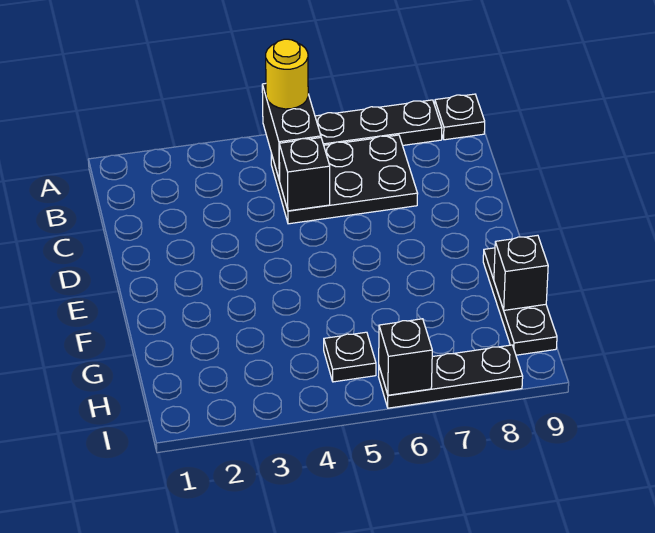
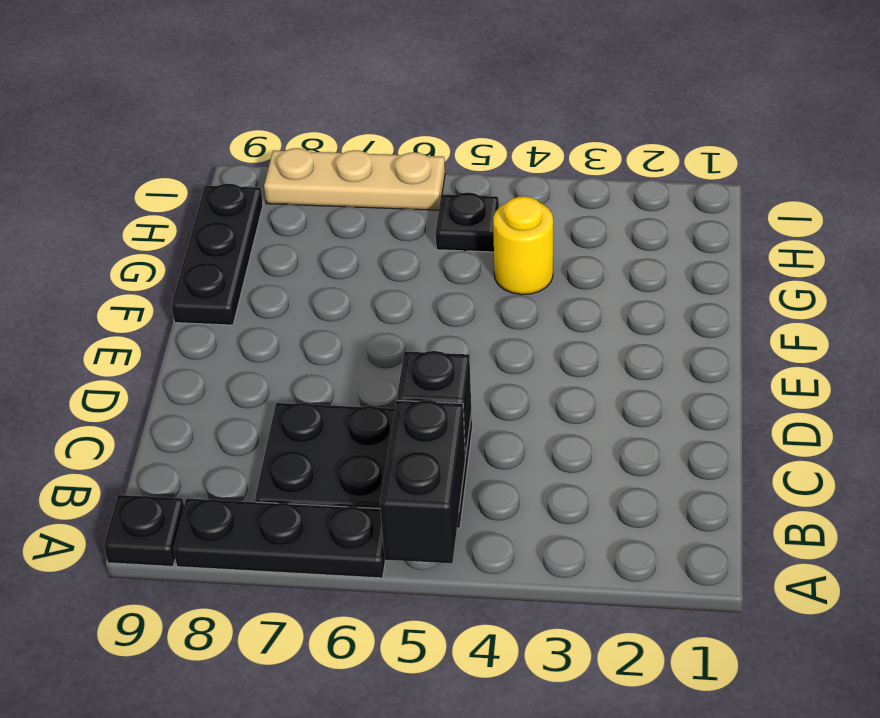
yellow round brick A5 level 3 -> yellow round brick G4 level 1
black brick G9 level 2 -> none
black plate I6:I8 level 1 -> tan plate I6:I8 level 1
black brick I6 level 2 -> none

